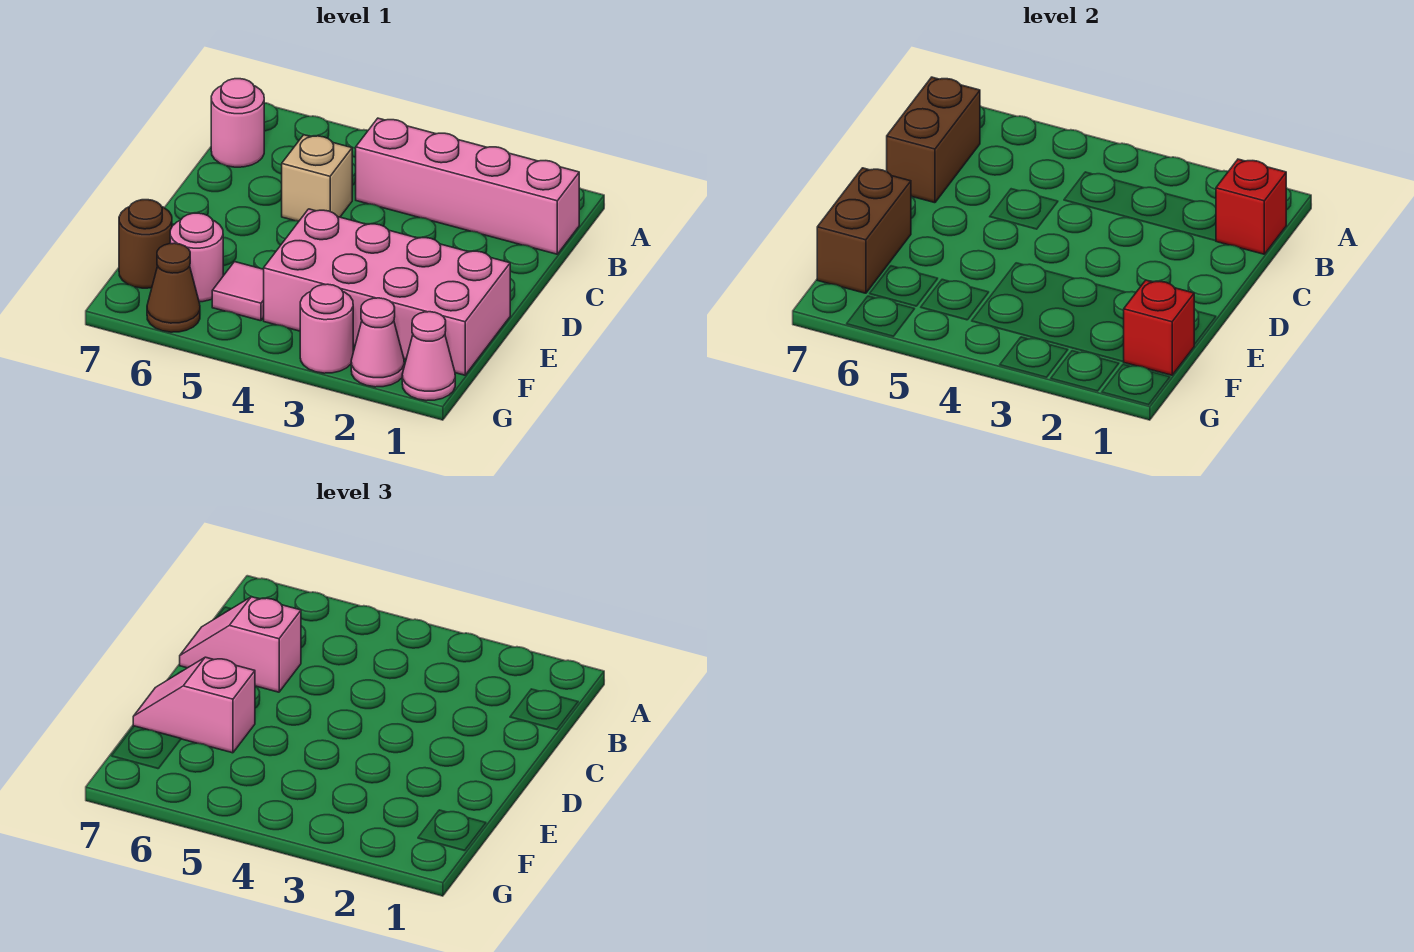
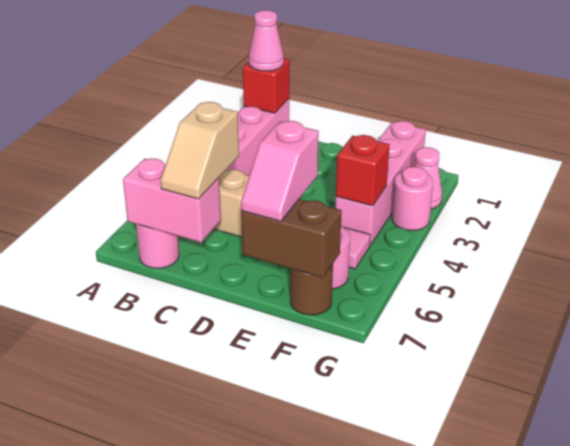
brown brick B7:C7 level 2 -> pink brick B7:C7 level 2
pink slope C6:C7 level 3 top 6 -> tan slope C6:C7 level 3 top 6
pink brick E1:F4 level 1 -> pink brick F1:F4 level 1
red brick F1 level 2 -> red brick F4 level 2
pink cone G1 level 1 -> pink cone B1 level 3
brown cone G6 level 1 -> none

